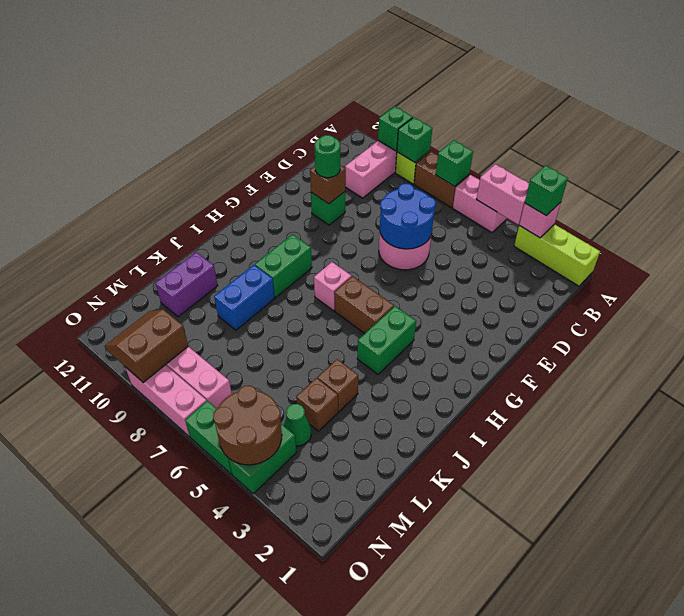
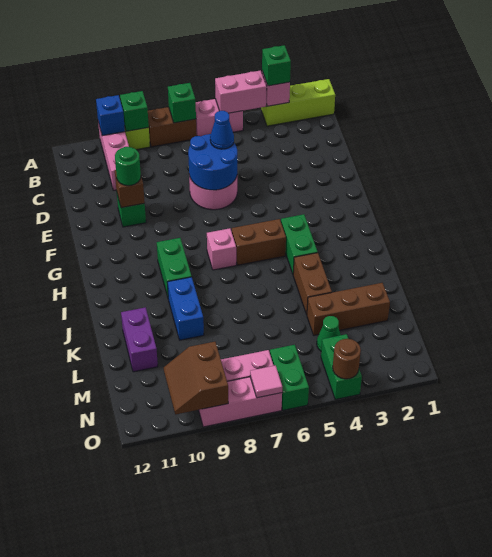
green brick A10 level 2 -> blue brick A10 level 2
none -> blue cone D6 level 3
brown brick K4 level 1 -> brown brick J4:K4 level 1
brown brick L4 level 1 -> brown brick L2:L4 level 1
brown round brick N4:O5 level 2 -> brown round brick O4 level 2
green brick O5:O6 level 1 -> green brick N6:O6 level 1
none -> pink tile O7 level 2

